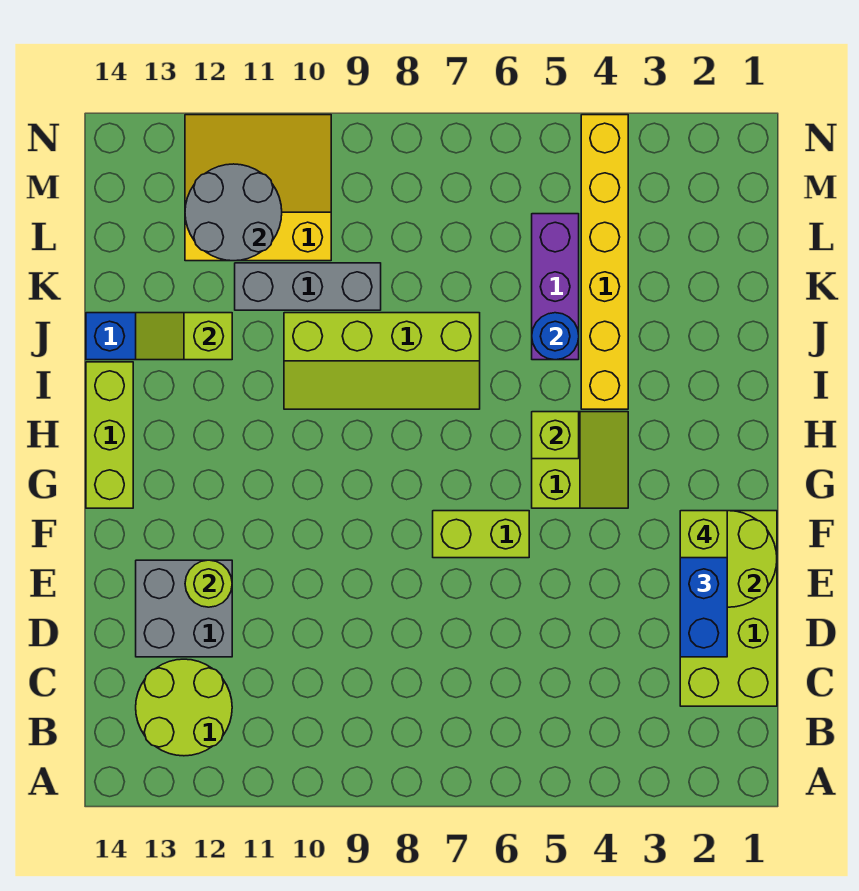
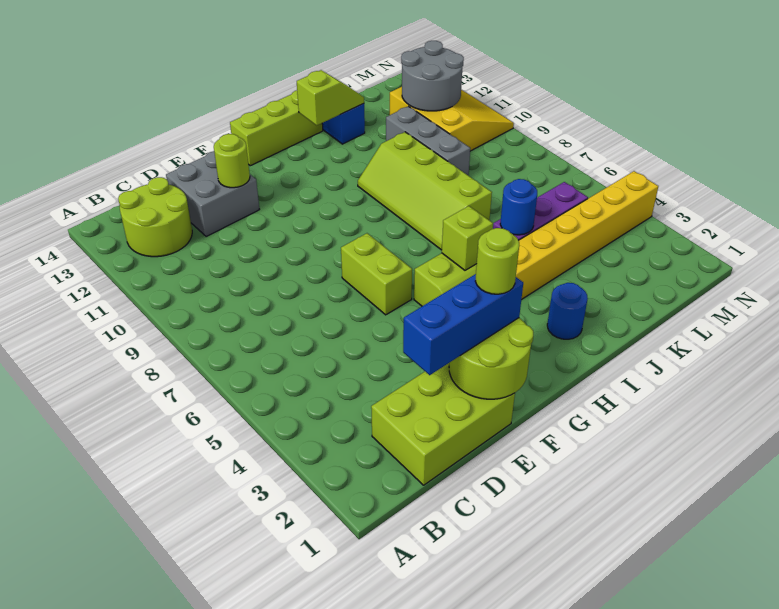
lime brick C1:F2 level 1 -> lime brick C1:E2 level 1
lime brick F2 level 4 -> lime round brick F2 level 4
none -> blue round brick I2 level 1
lime slope J12:J13 level 2 top 12 -> lime slope I13:J13 level 2 top I

